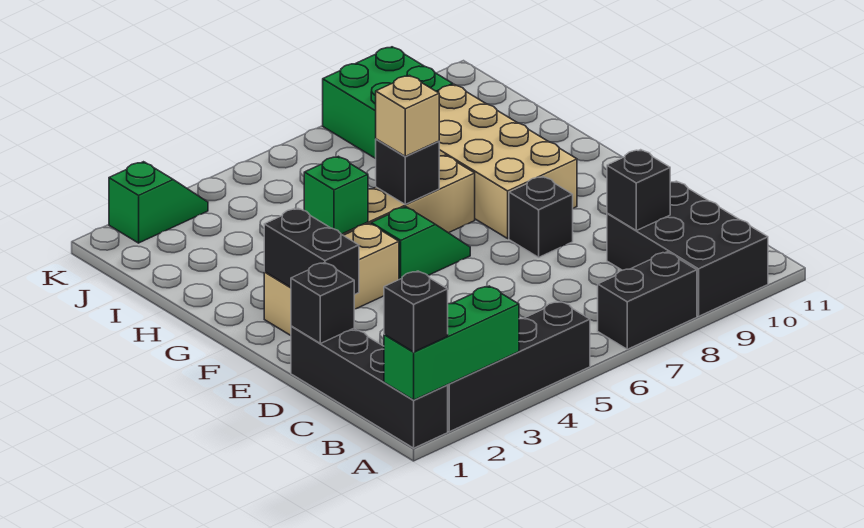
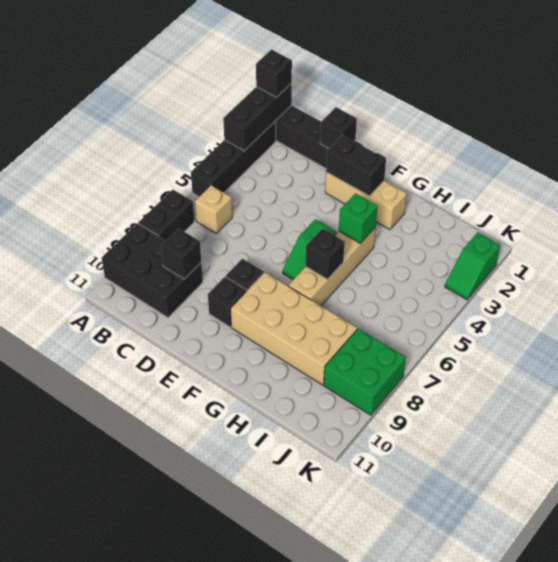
green brick A1:A3 level 2 -> black brick A1:A3 level 2
none -> black brick E9 level 1
tan brick F2:F4 level 1 -> tan brick E2:G2 level 1
tan brick G6 level 3 -> tan brick B6 level 1

